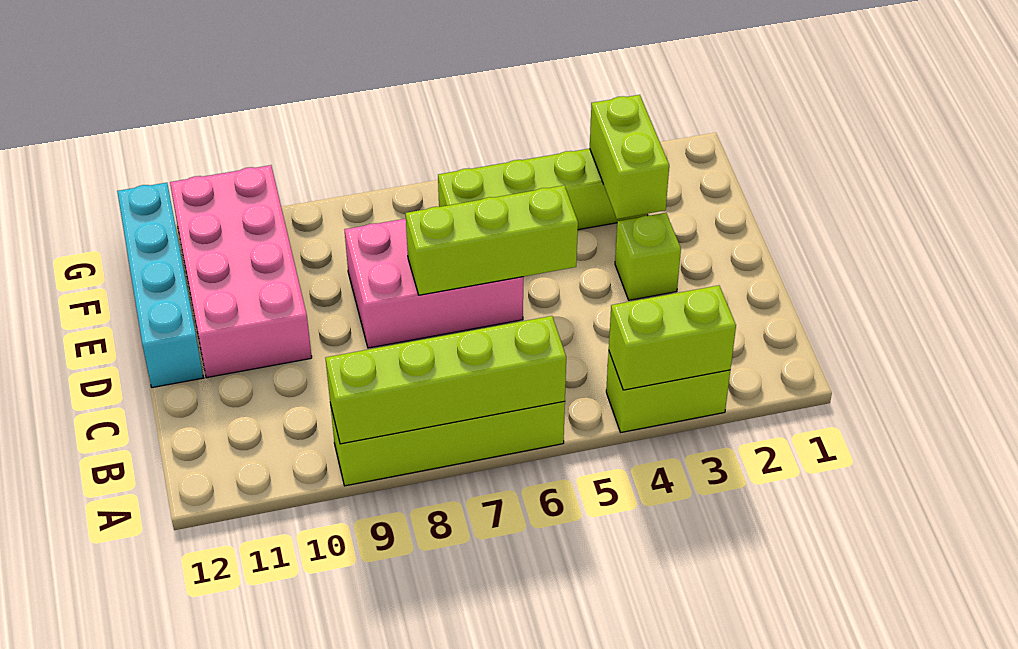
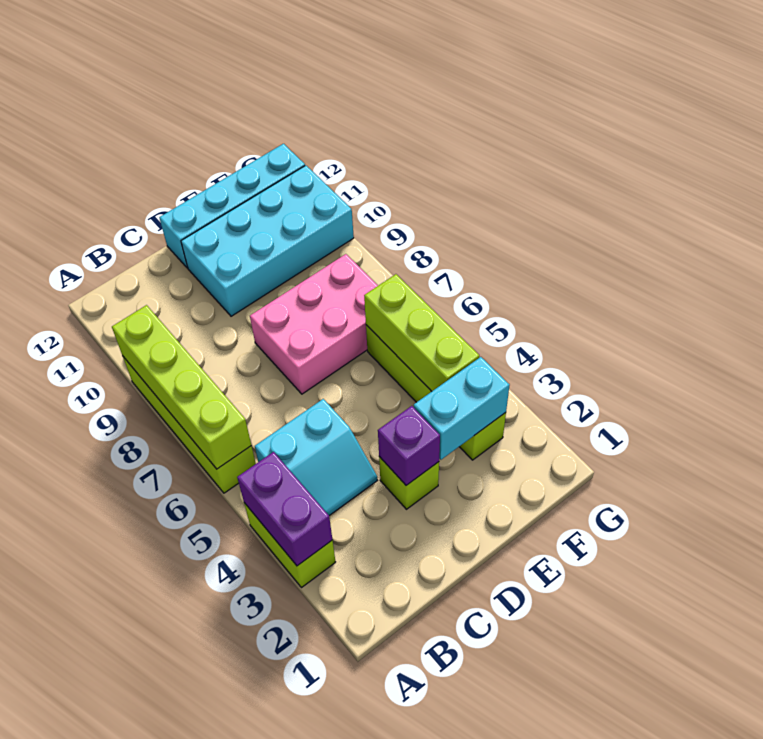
lime brick A3:A4 level 2 -> purple brick A3:A4 level 2
none -> cyan slope B4:C5 level 1 top 5
none -> purple brick D3 level 2
lime brick D5:D7 level 2 -> lime brick F4:F6 level 2
pink brick D6:E8 level 1 -> pink brick D7:F8 level 1
pink brick D10:G11 level 1 -> cyan brick D10:G11 level 1
lime brick E3:F3 level 2 -> cyan brick E3:F3 level 2

